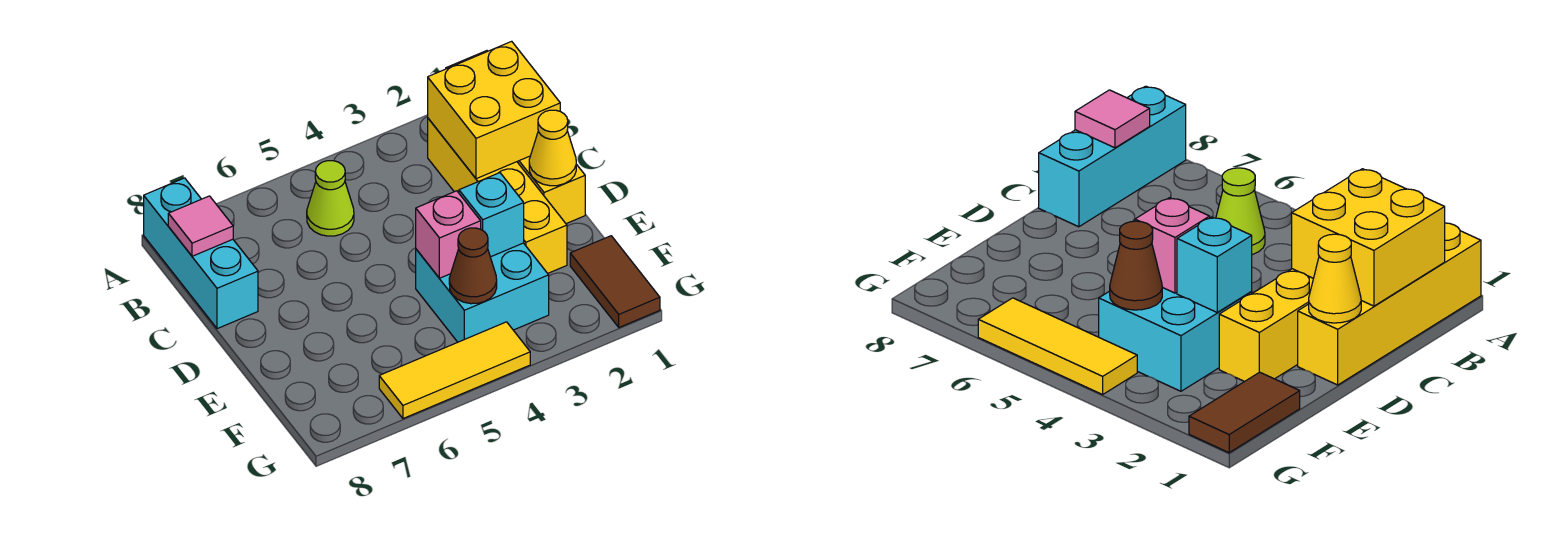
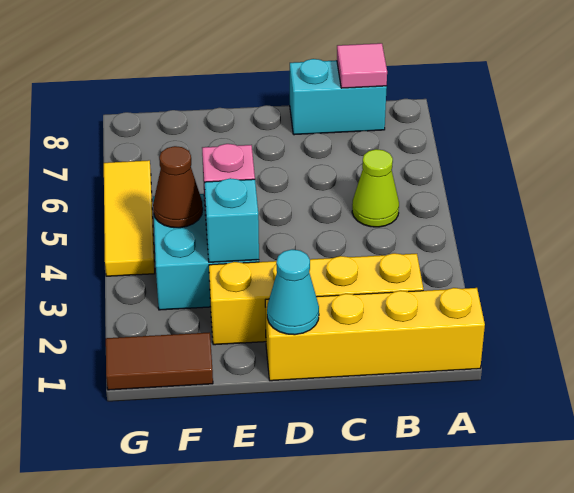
cyan brick A8:C8 level 1 -> cyan brick B8:C8 level 1
yellow brick B1:C2 level 2 -> none
yellow cone D1 level 2 -> cyan cone D1 level 2

